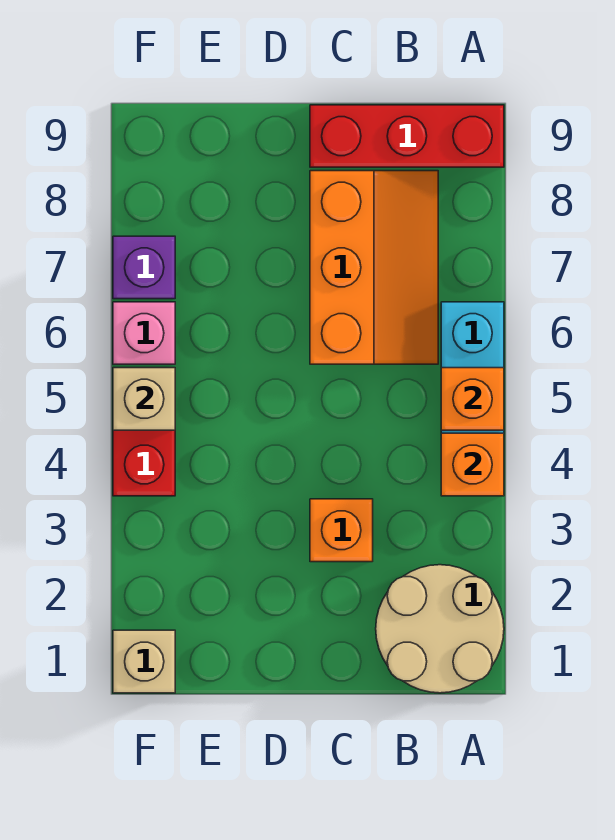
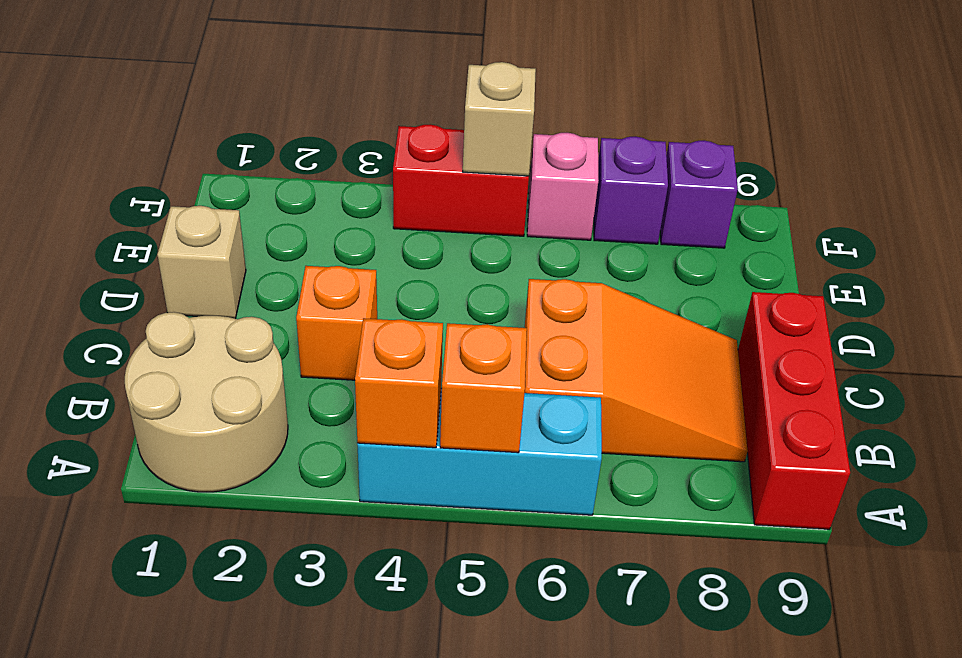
orange slope B6:C8 level 1 top C -> orange slope B6:C8 level 1 top 6
tan brick F1 level 1 -> tan brick D1 level 1
none -> purple brick F8 level 1

